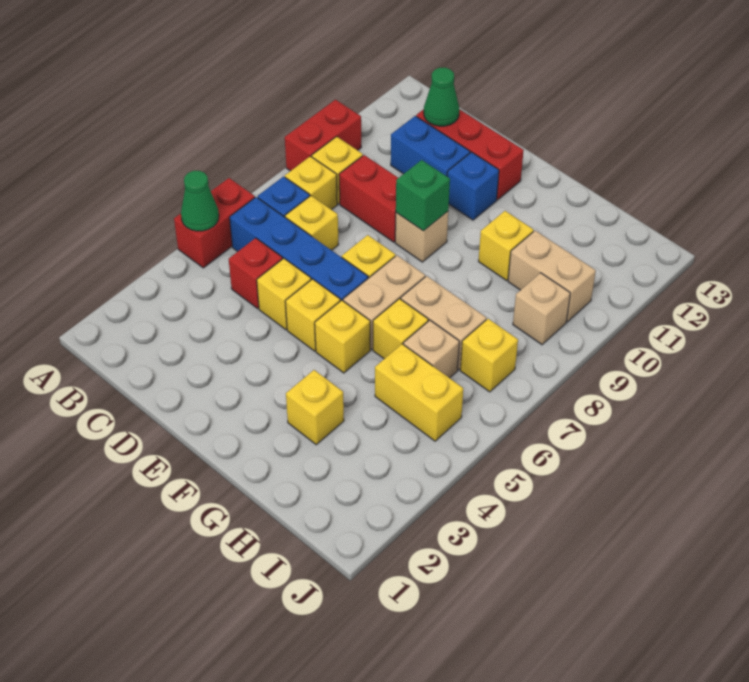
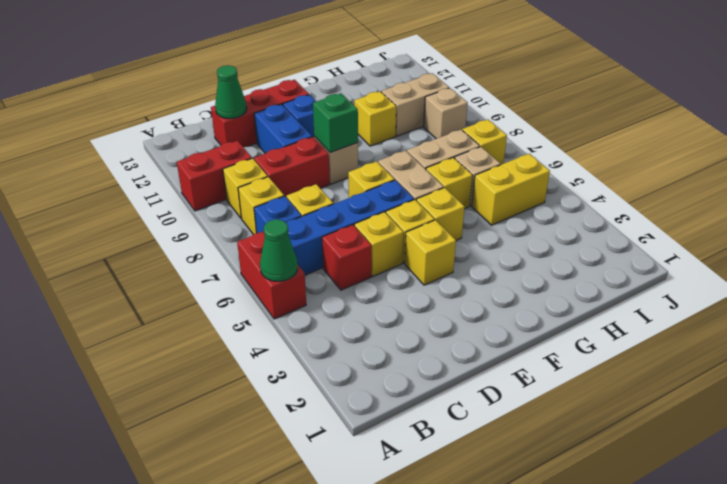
red brick A9:A10 level 1 -> red brick A10:B10 level 1
blue brick C11:D11 level 1 -> blue brick D10:D11 level 1
yellow brick G3 level 1 -> yellow brick E4 level 1

